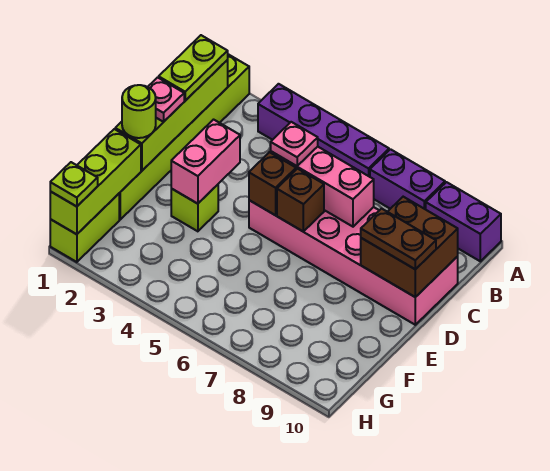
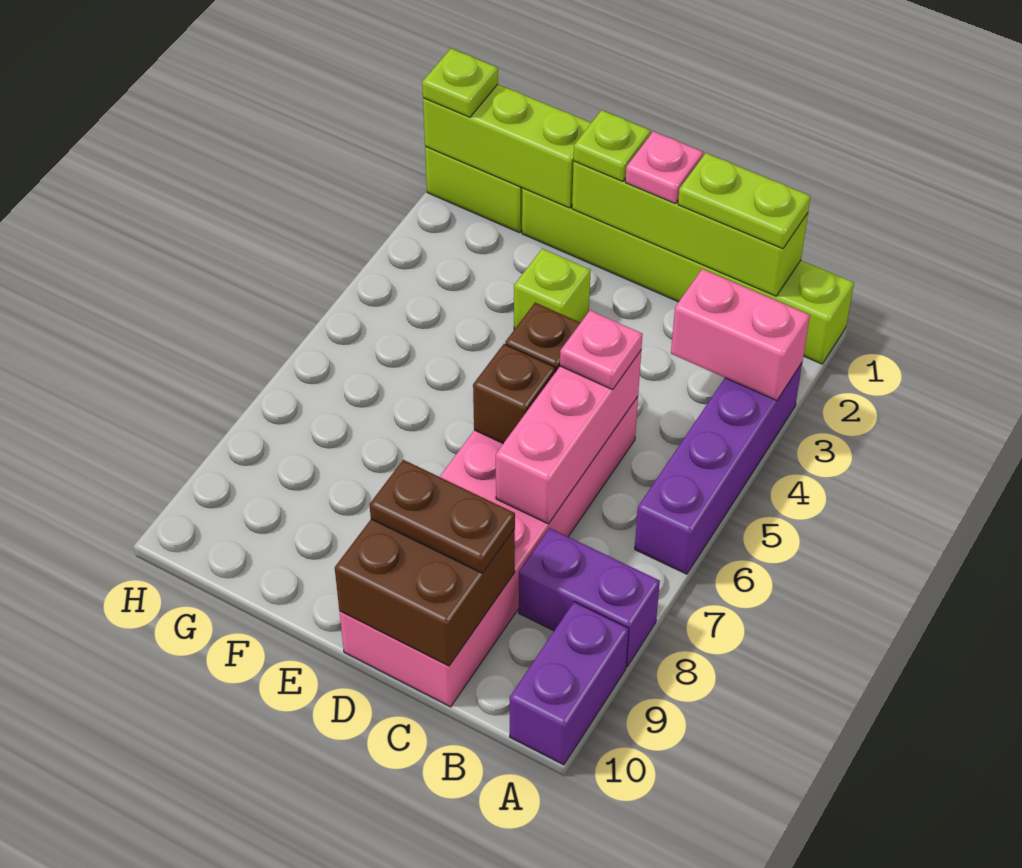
purple brick A7:A8 level 1 -> purple brick A8:B8 level 1
pink brick D3:E3 level 2 -> pink brick A3:B3 level 2
brown plate D9:D10 level 3 -> brown plate C9:D9 level 3
lime round brick E1 level 3 -> lime plate E1 level 3

